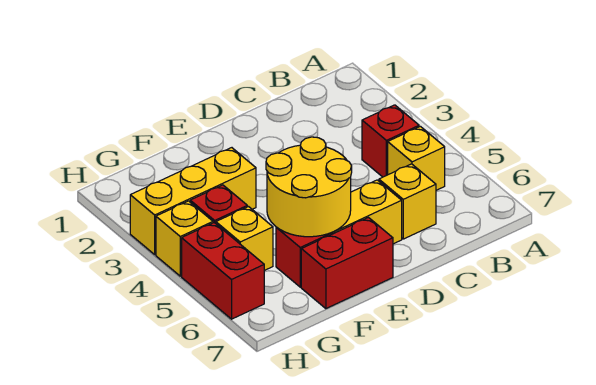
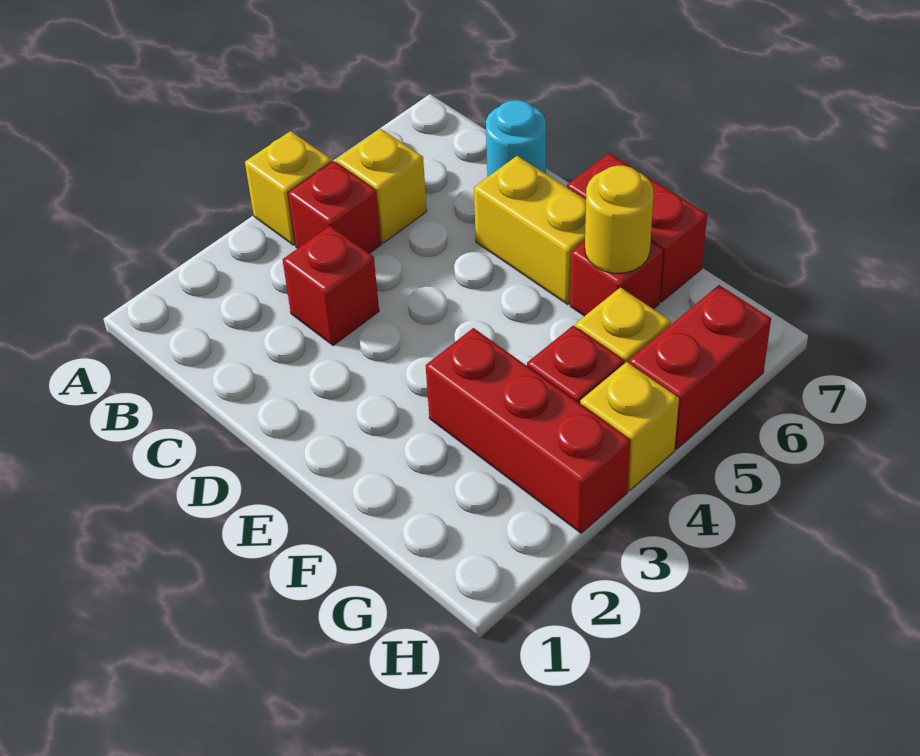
none -> red brick C3 level 1
yellow brick C6 level 1 -> yellow brick A4 level 1
none -> cyan round brick C7 level 1
yellow round brick E5:F6 level 2 -> yellow round brick F6 level 2
yellow brick F3:H3 level 1 -> red brick F3:H3 level 1

